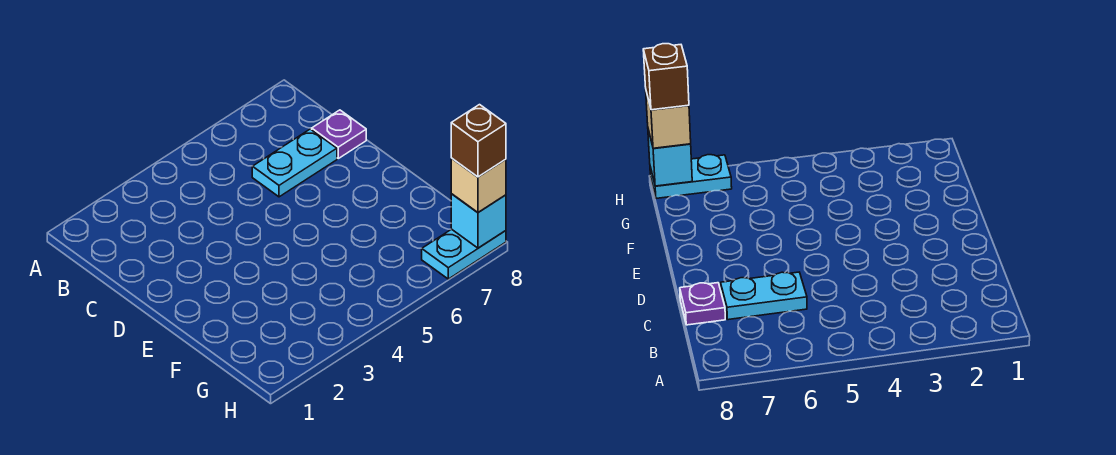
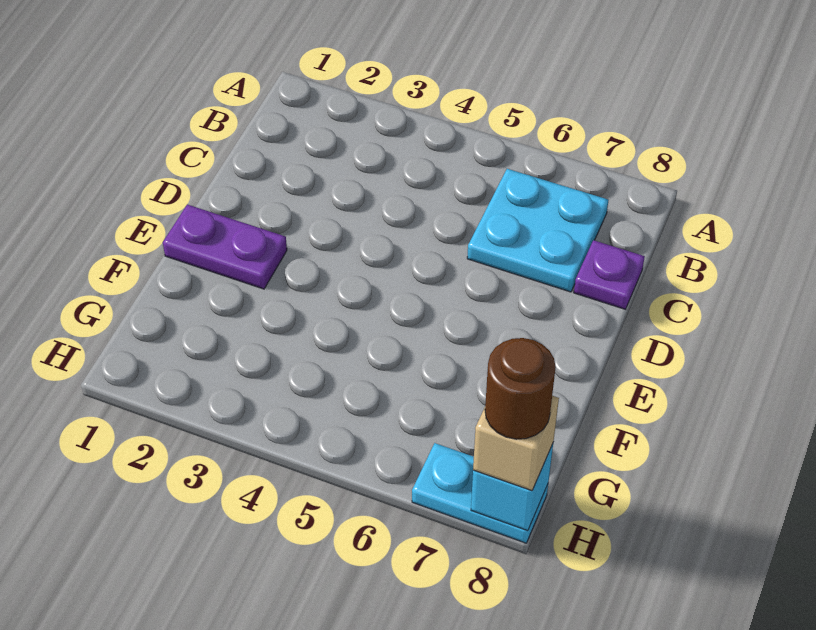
cyan plate C6:C7 level 1 -> cyan plate B6:C7 level 1
none -> purple plate E1:E2 level 1
brown brick H8 level 4 -> brown round brick H8 level 4

